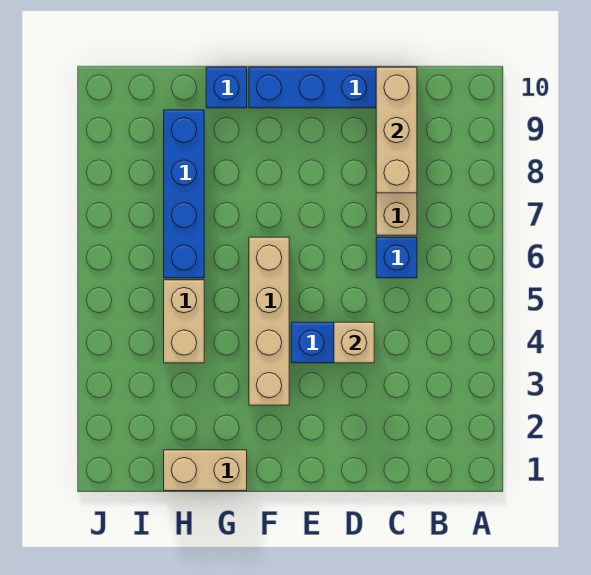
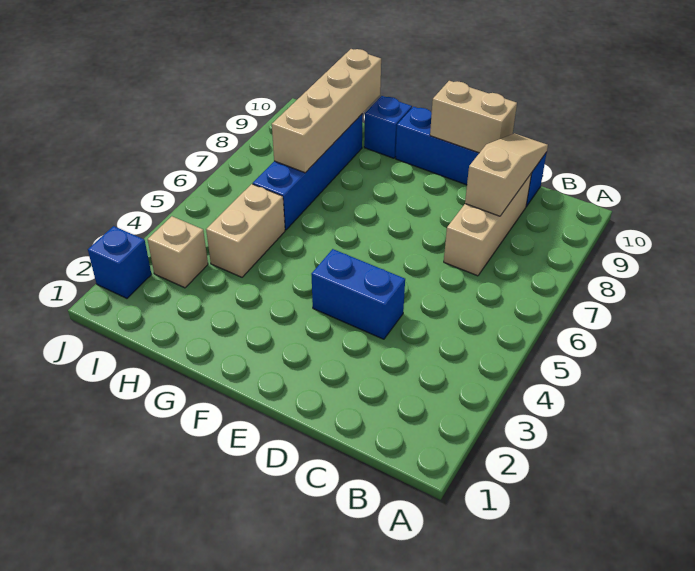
blue brick C6 level 1 -> blue brick J2 level 1
tan brick C8:C10 level 2 -> tan slope C8:C10 level 2 top 8
tan brick D4 level 2 -> tan brick I3 level 1
tan brick F3:F6 level 1 -> tan brick H7:H10 level 2
tan brick G1:H1 level 1 -> tan brick D10:E10 level 2

